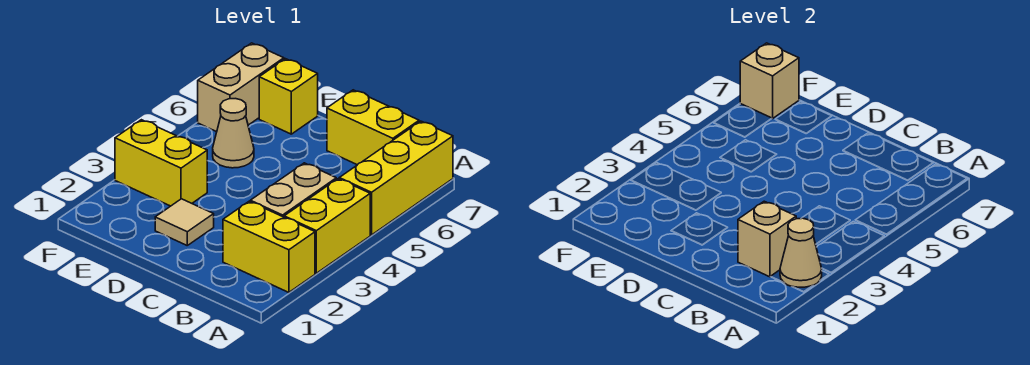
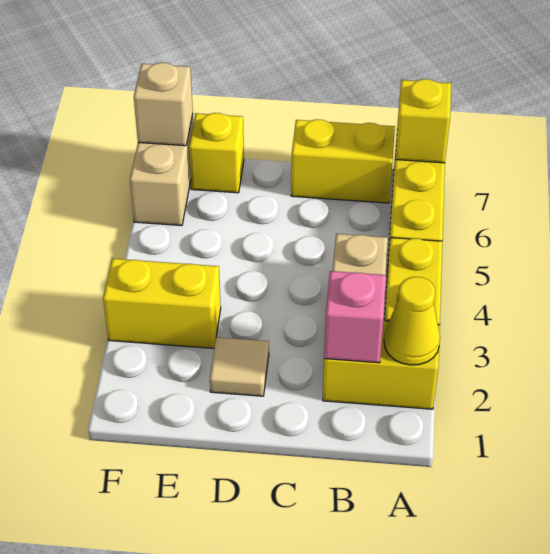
tan cone A2 level 2 -> yellow cone A2 level 2
none -> yellow brick A7 level 2
tan brick B2 level 2 -> pink brick B2 level 2
tan cone E5 level 1 -> none

